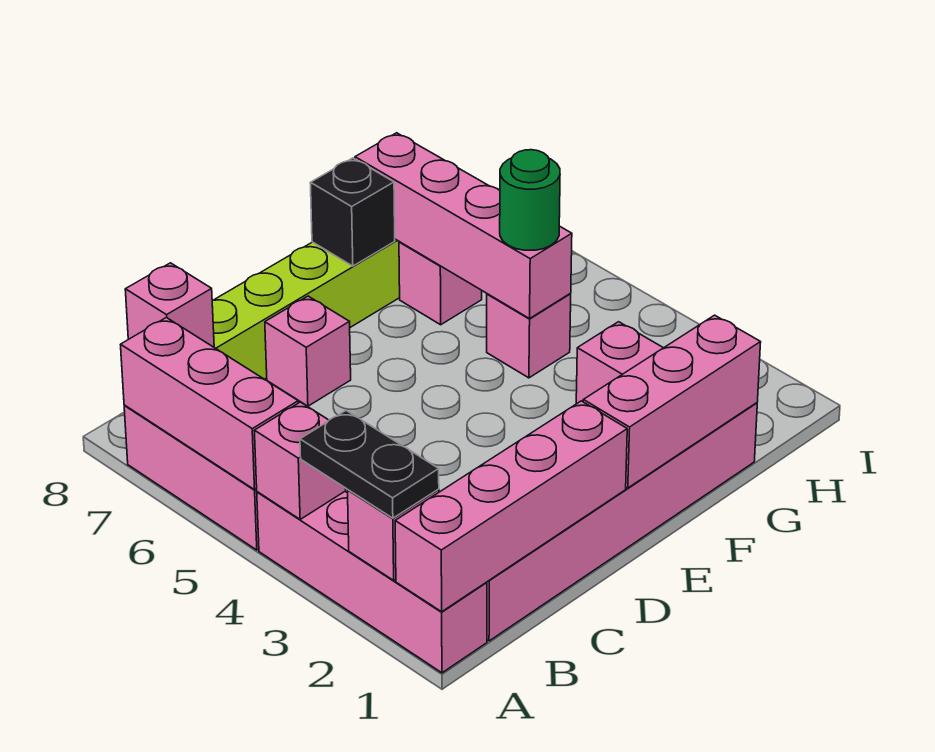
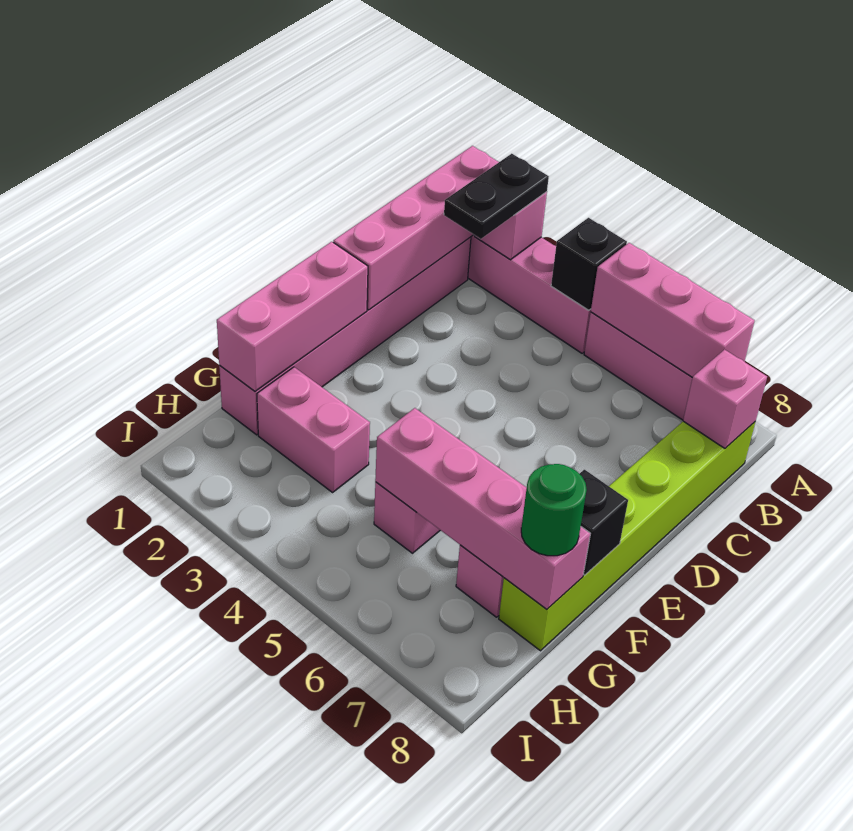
black plate A2:A3 level 3 -> black plate A2:B2 level 3
pink brick A4 level 2 -> black brick A4 level 2
pink brick D7 level 1 -> none
green round brick G5 level 3 -> green round brick G8 level 3

